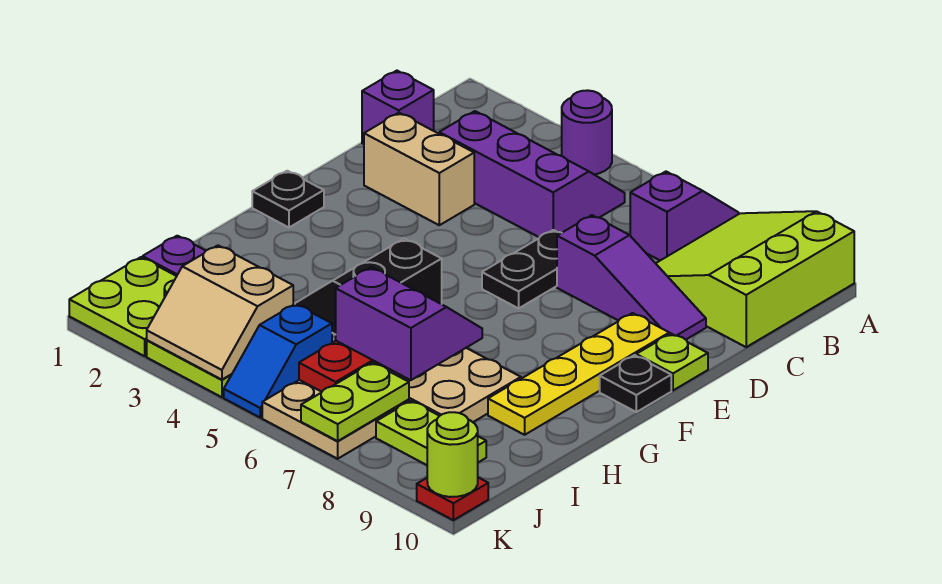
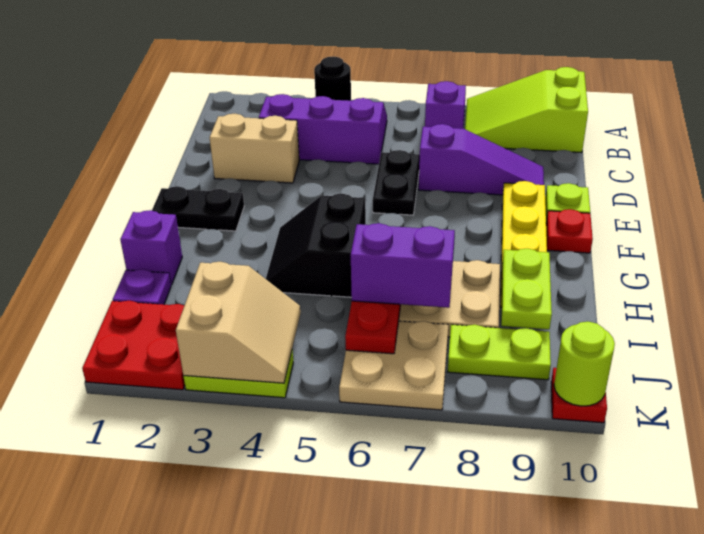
purple round brick A4 level 1 -> black round brick A4 level 1
lime slope A8:C10 level 1 top 10 -> lime slope A8:B10 level 1 top 10
purple brick C1 level 1 -> purple brick H1 level 1
black plate F1 level 1 -> black plate F1:F2 level 1
black plate F10 level 1 -> red plate F10 level 1
lime plate J1:K2 level 1 -> red plate J1:K2 level 1
tan slope J3:K4 level 2 top J -> tan slope J3:K4 level 2 top 3
blue slope J5:K5 level 1 top J -> none
lime plate J7:K7 level 2 -> lime plate H9:I9 level 2

